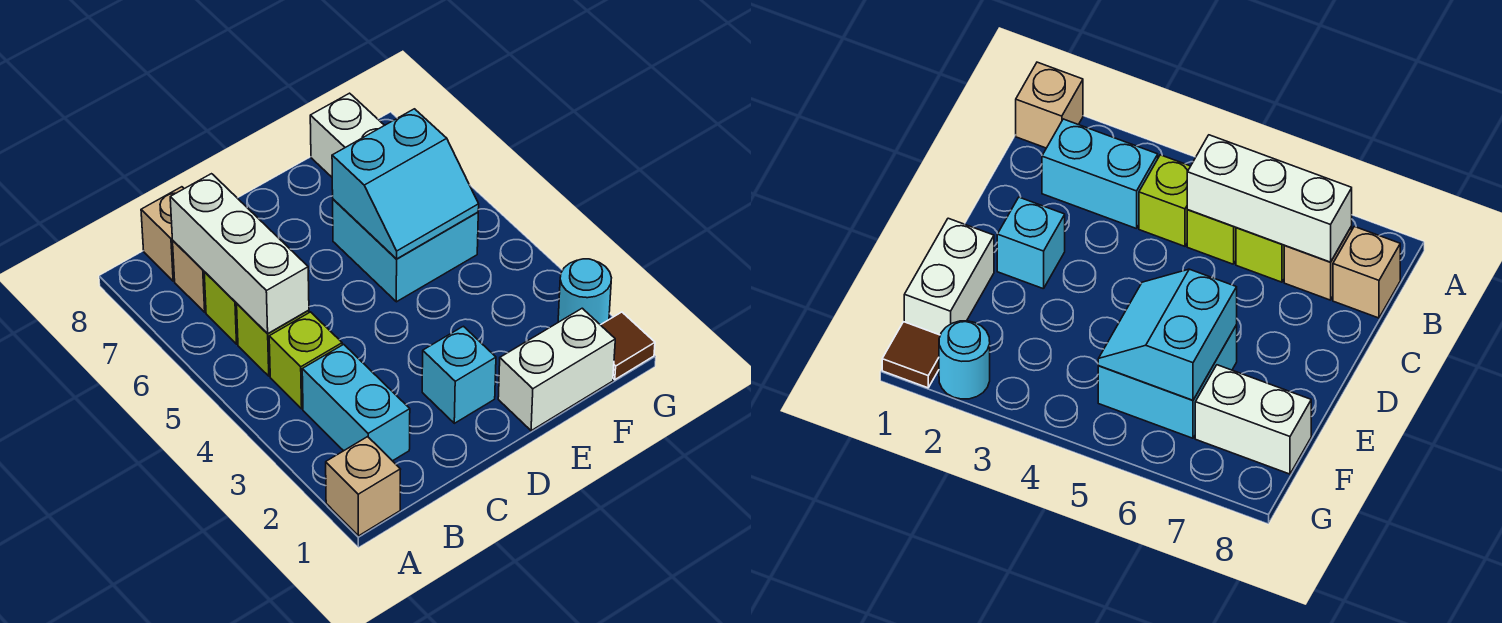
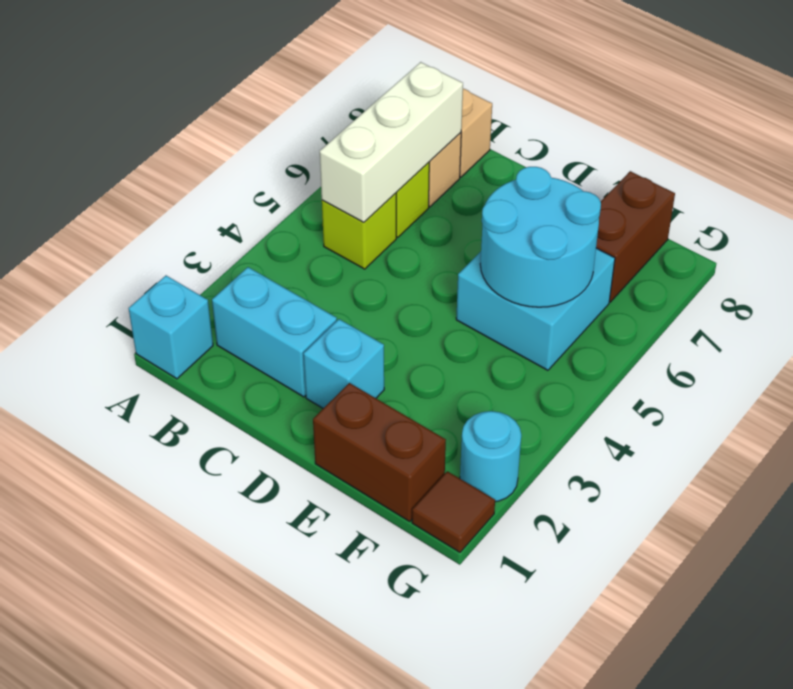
tan brick A1 level 1 -> cyan brick A1 level 1
cyan brick B2:B3 level 1 -> cyan brick B2:C2 level 1
lime brick B4 level 1 -> none
white brick E1:F1 level 1 -> brown brick E1:F1 level 1
cyan slope E5:F6 level 2 top 6 -> cyan round brick E5:F6 level 2
white brick F7:F8 level 1 -> brown brick F7:F8 level 1

